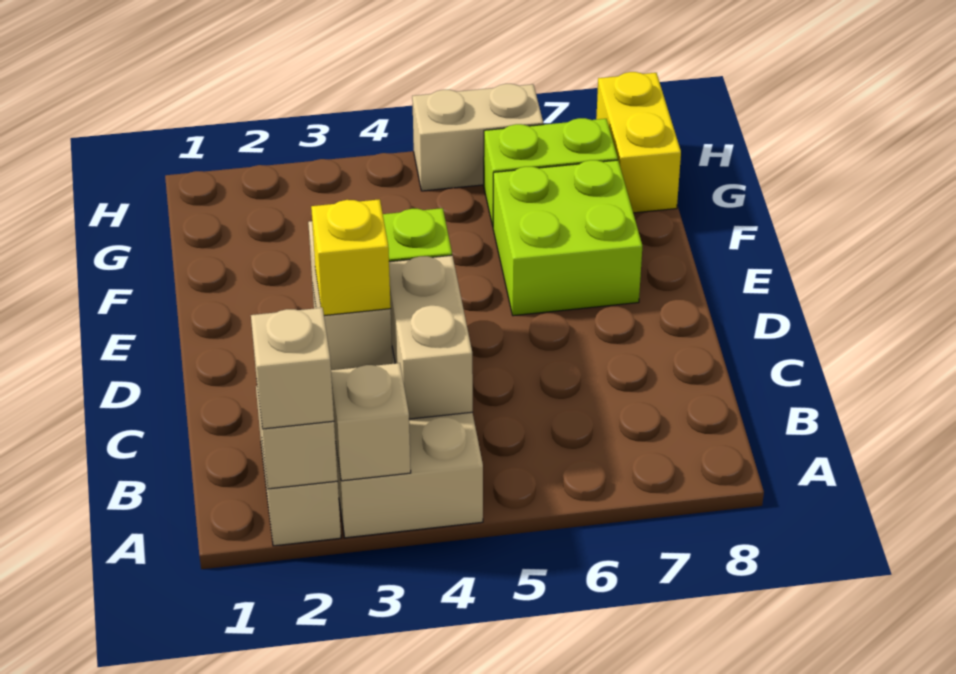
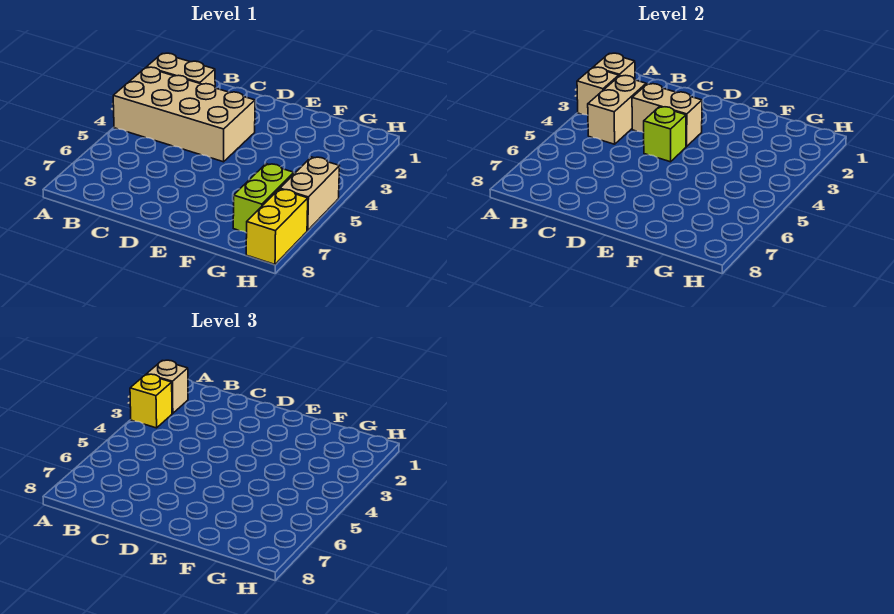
tan brick B4:C4 level 2 -> tan brick B3:B4 level 2
yellow brick C3 level 3 -> yellow brick A3 level 3
lime brick E6:F7 level 1 -> none
yellow brick G8:H8 level 1 -> yellow brick H7:H8 level 1

